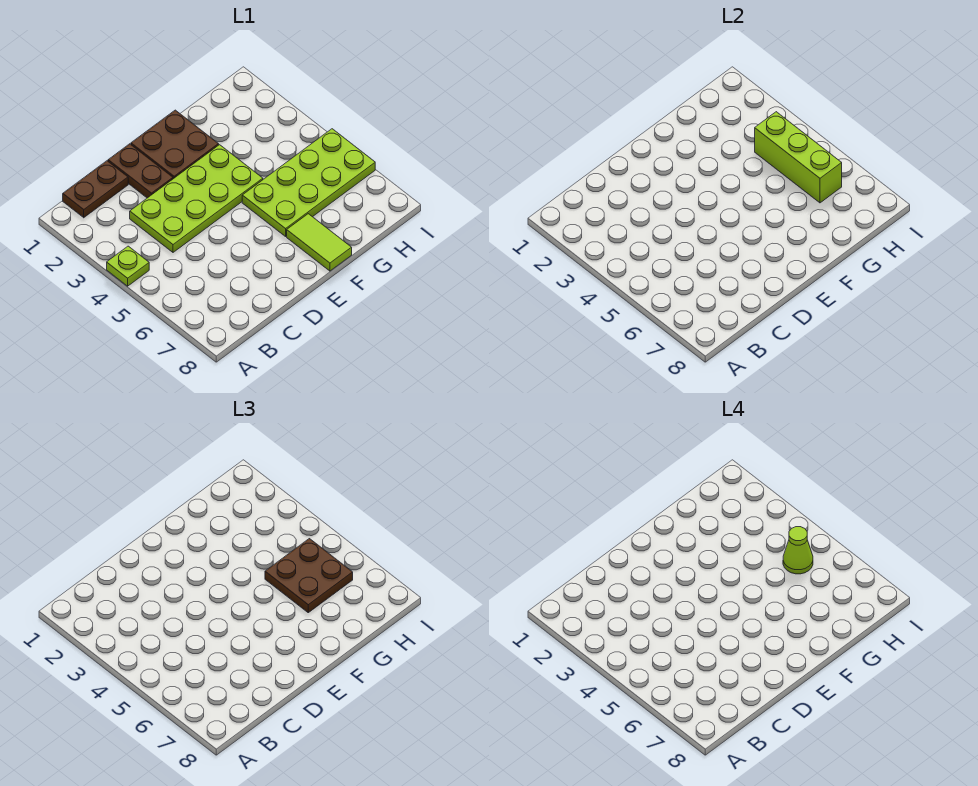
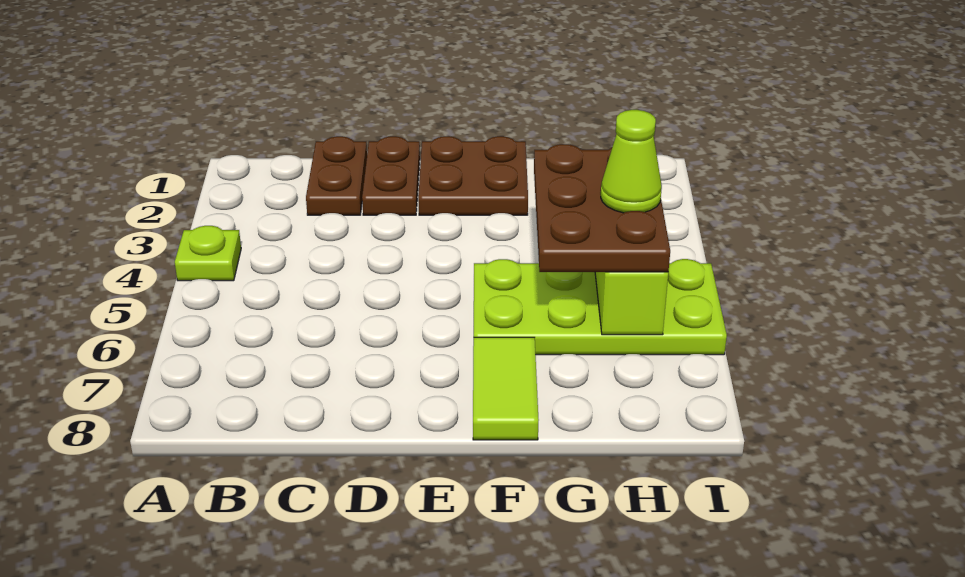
brown plate B1:C1 level 1 -> brown plate C1:C2 level 1
lime plate C3:F4 level 1 -> none
brown plate G5:H6 level 3 -> brown plate G4:H6 level 3

